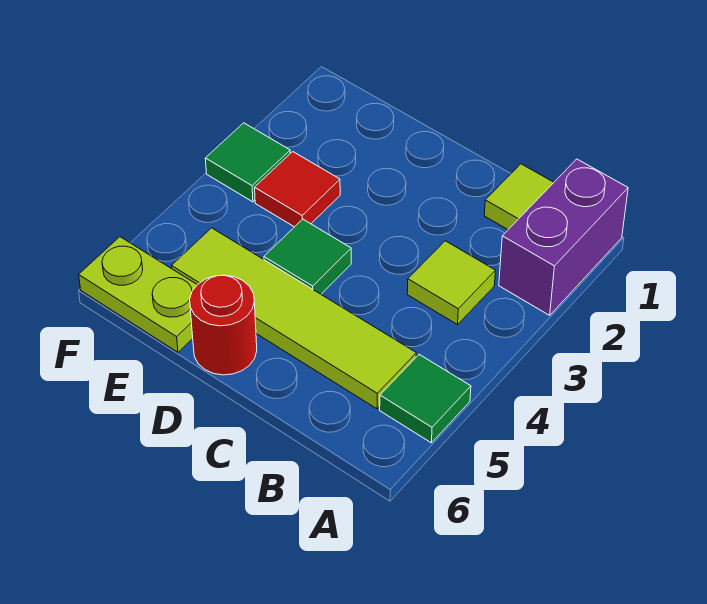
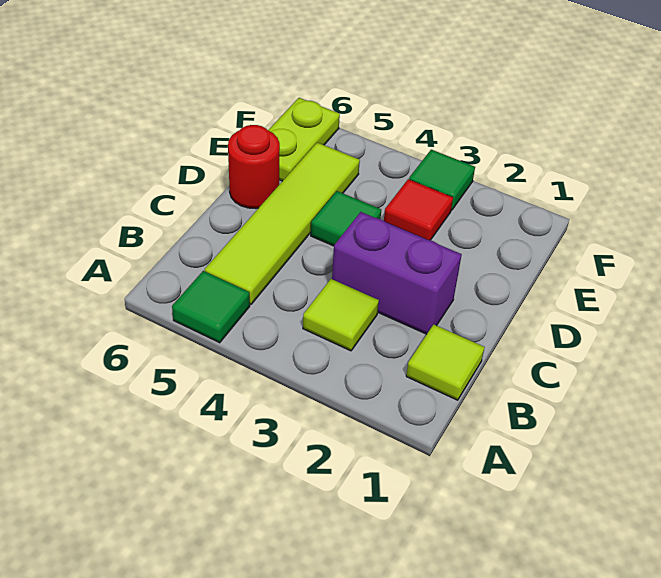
purple brick A1:A2 level 1 -> purple brick C2:C3 level 1

